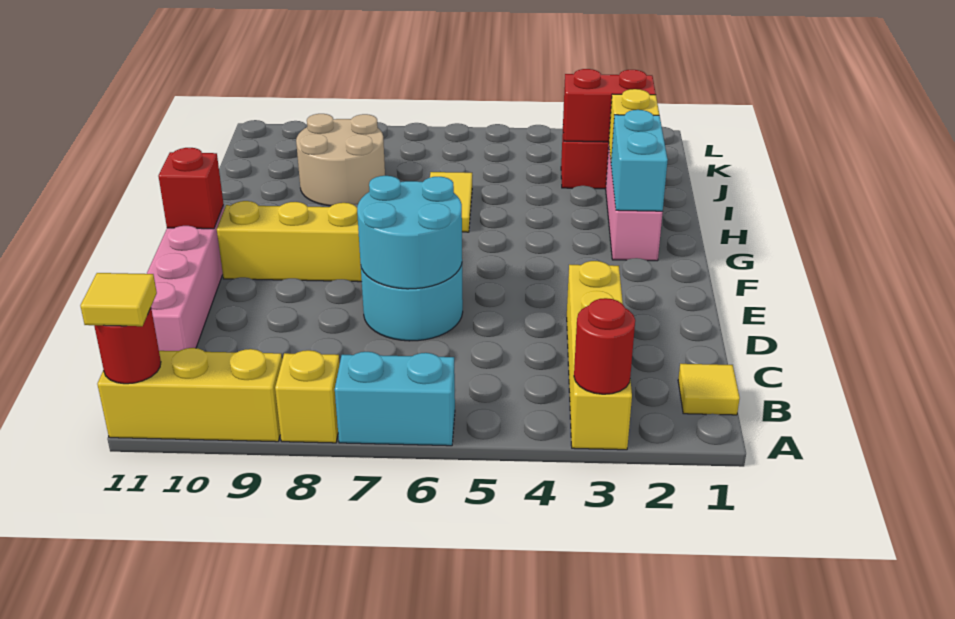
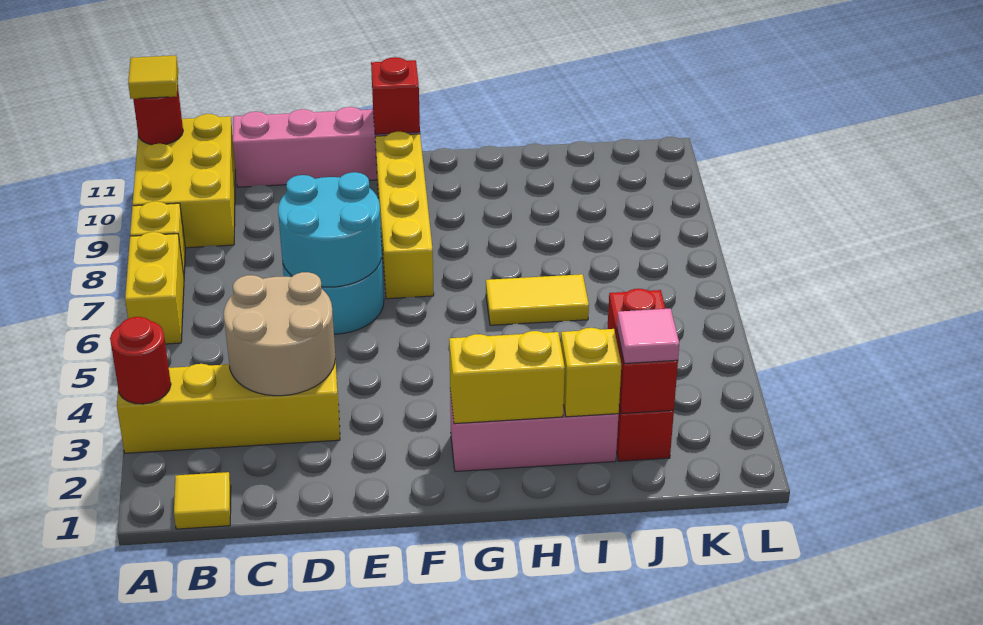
cyan brick A6:A7 level 1 -> yellow brick A6:A7 level 1
yellow brick A9:A11 level 1 -> yellow brick A9:B11 level 1
cyan brick G2:H2 level 2 -> yellow brick G2:H2 level 2
tan round brick I8:J9 level 1 -> tan round brick C3:D4 level 2
none -> pink tile J2 level 3

